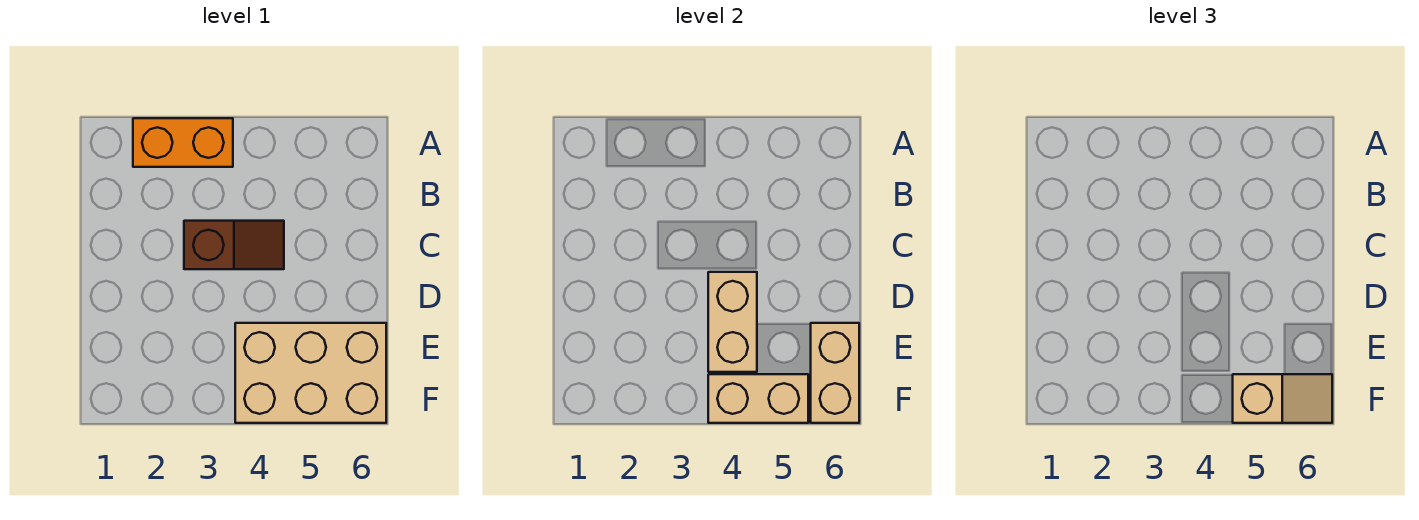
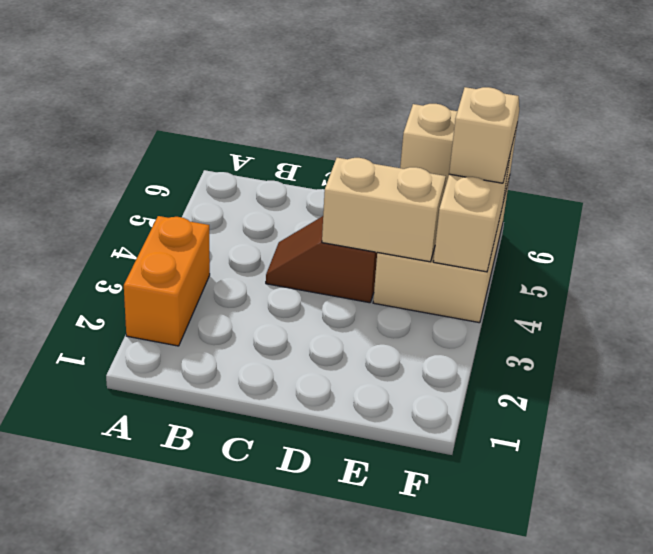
brown slope C3:C4 level 1 top 3 -> brown slope C4:D4 level 1 top D

